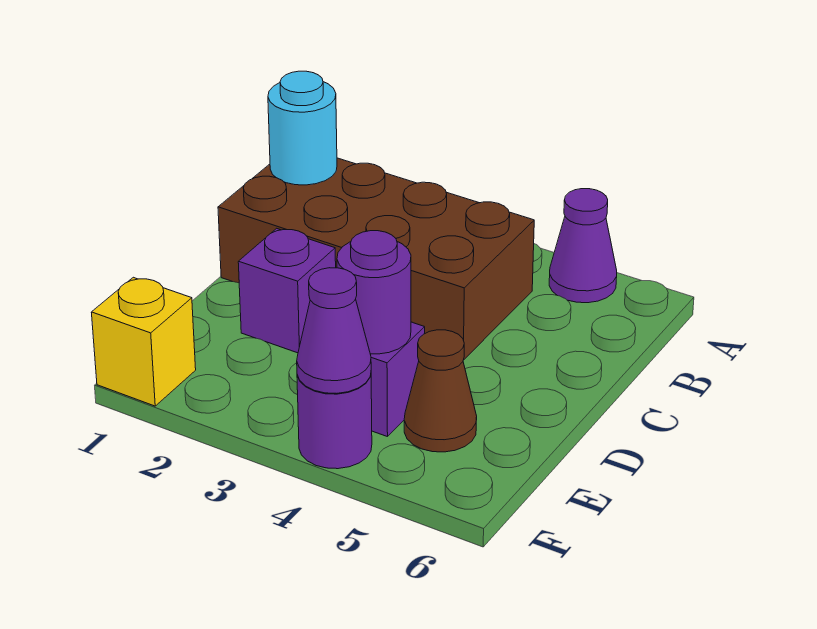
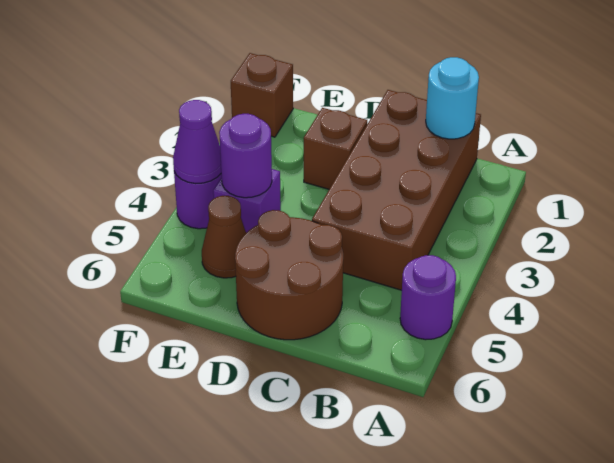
purple cone A5 level 1 -> purple round brick A5 level 1
none -> brown round brick C5:D6 level 1
purple brick D2 level 1 -> brown brick D2 level 1
yellow brick F1 level 1 -> brown brick F1 level 1

